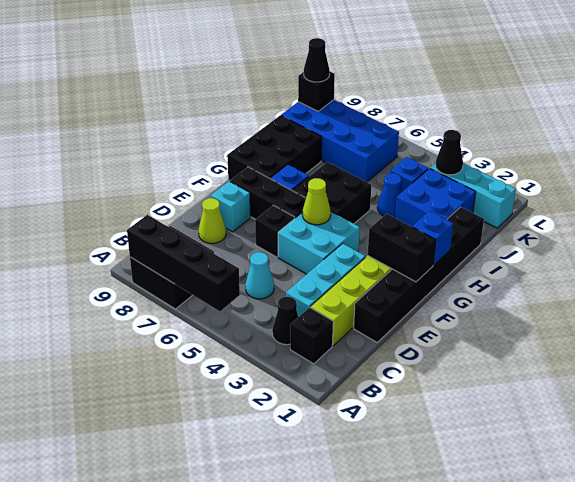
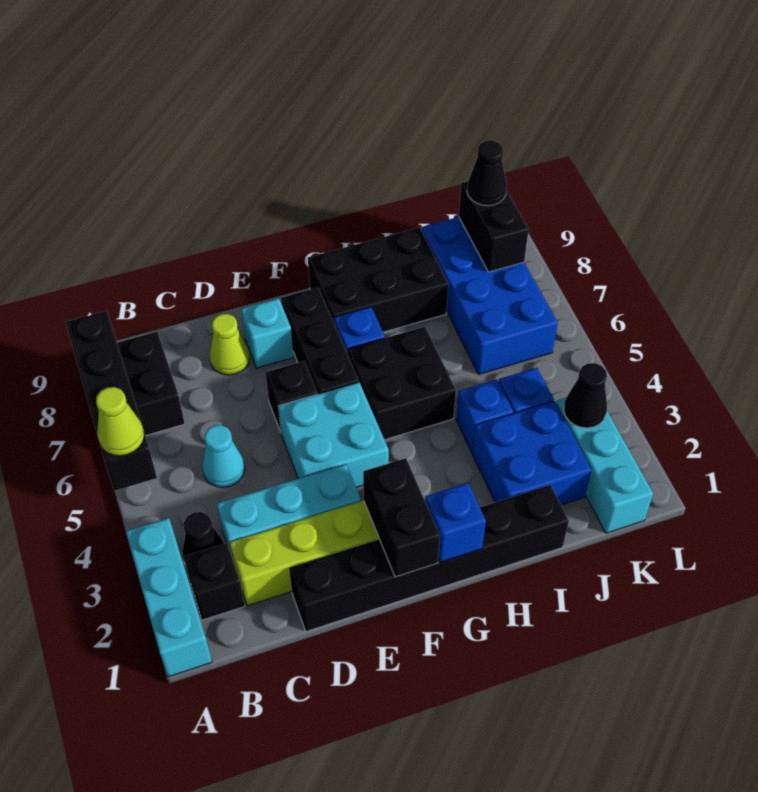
none -> cyan brick A1:A3 level 1
lime cone F5 level 2 -> lime cone A5 level 3
blue cone I4 level 1 -> blue brick I4 level 1
black brick K9 level 2 -> black brick K8:K9 level 2

